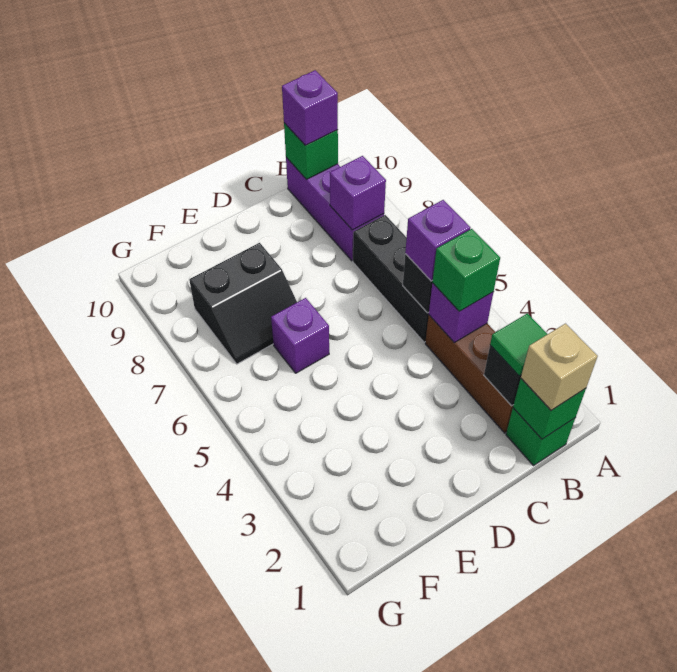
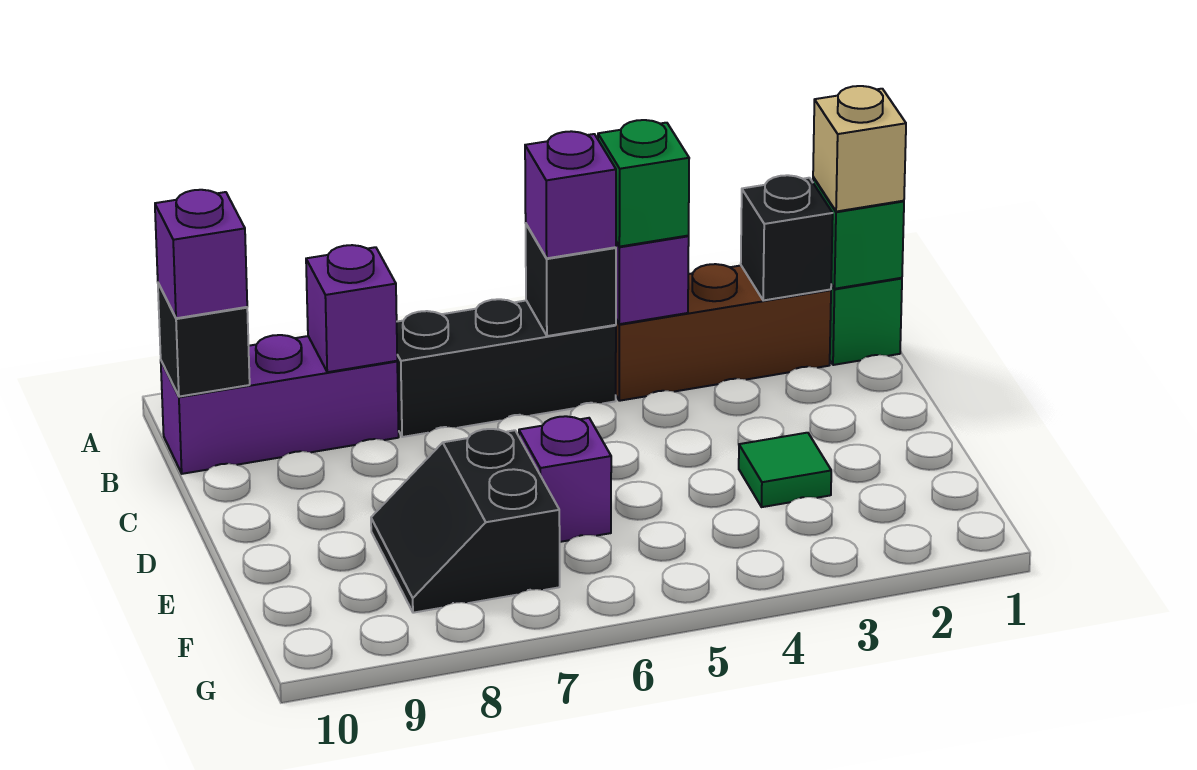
green tile B2 level 3 -> green tile E3 level 1
green brick B10 level 2 -> black brick B10 level 2
black slope E7:F8 level 1 top 8 -> black slope E7:F8 level 1 top 7

